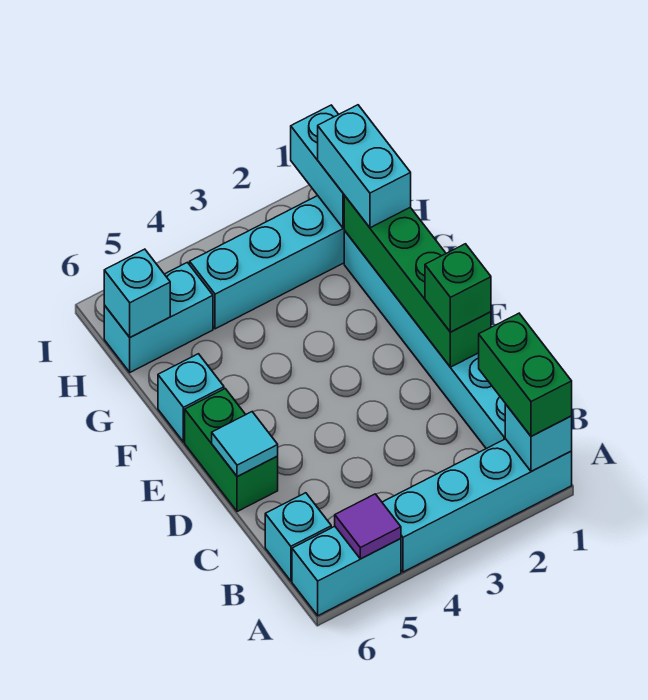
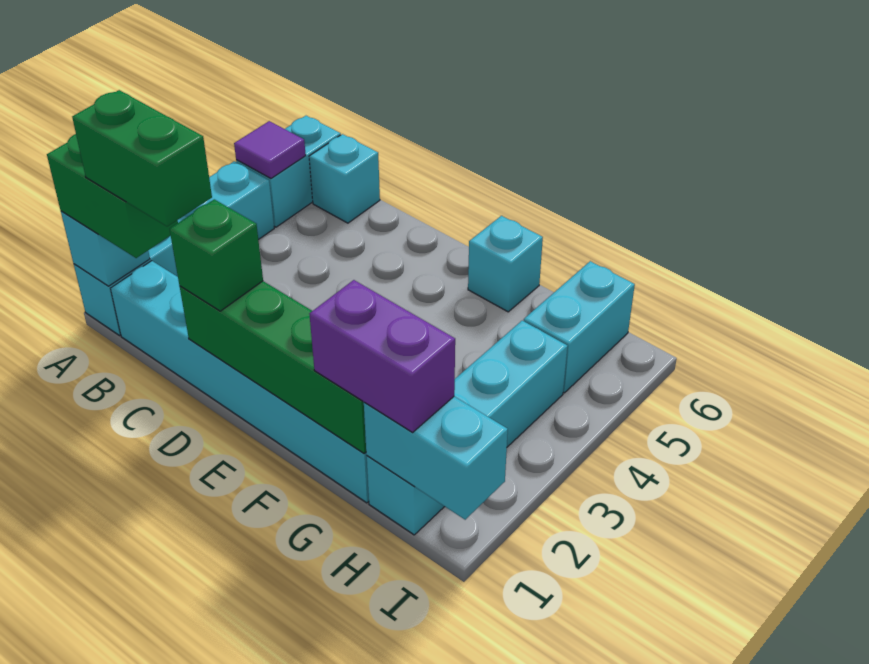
green brick D6:E6 level 1 -> green brick B1:C1 level 4
cyan tile D6 level 2 -> none
cyan brick G1:H1 level 3 -> purple brick G1:H1 level 3
cyan brick H6 level 2 -> none

